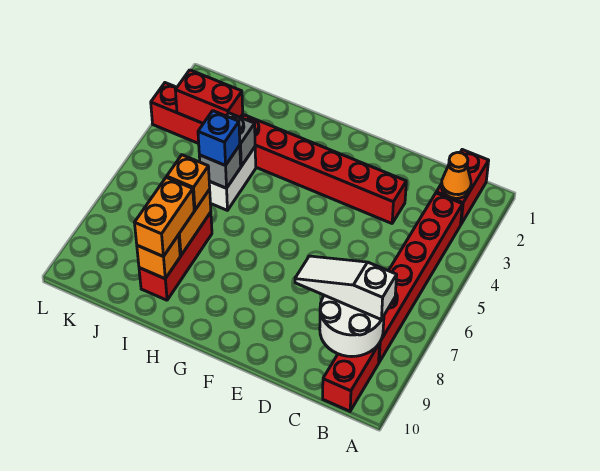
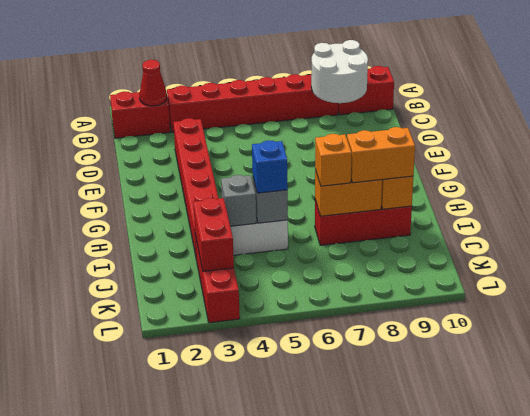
orange cone B2 level 2 -> red cone B2 level 2
white slope B8:D8 level 3 top B -> none

